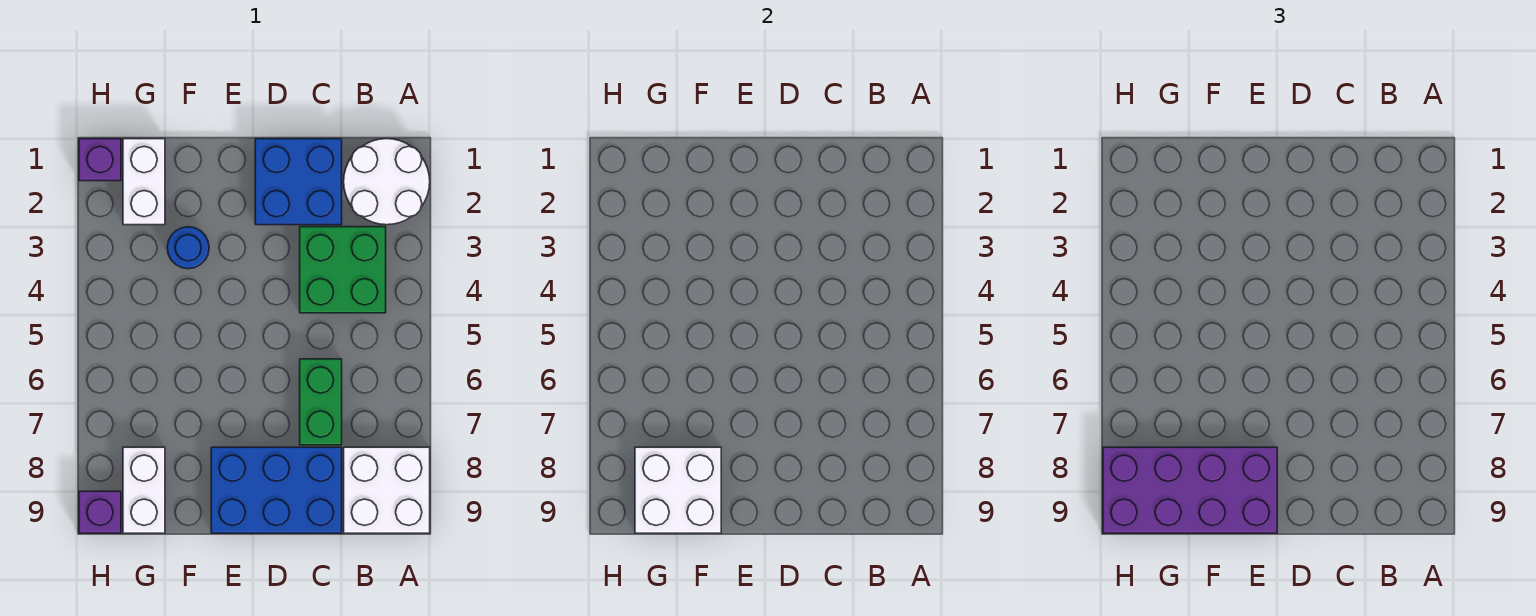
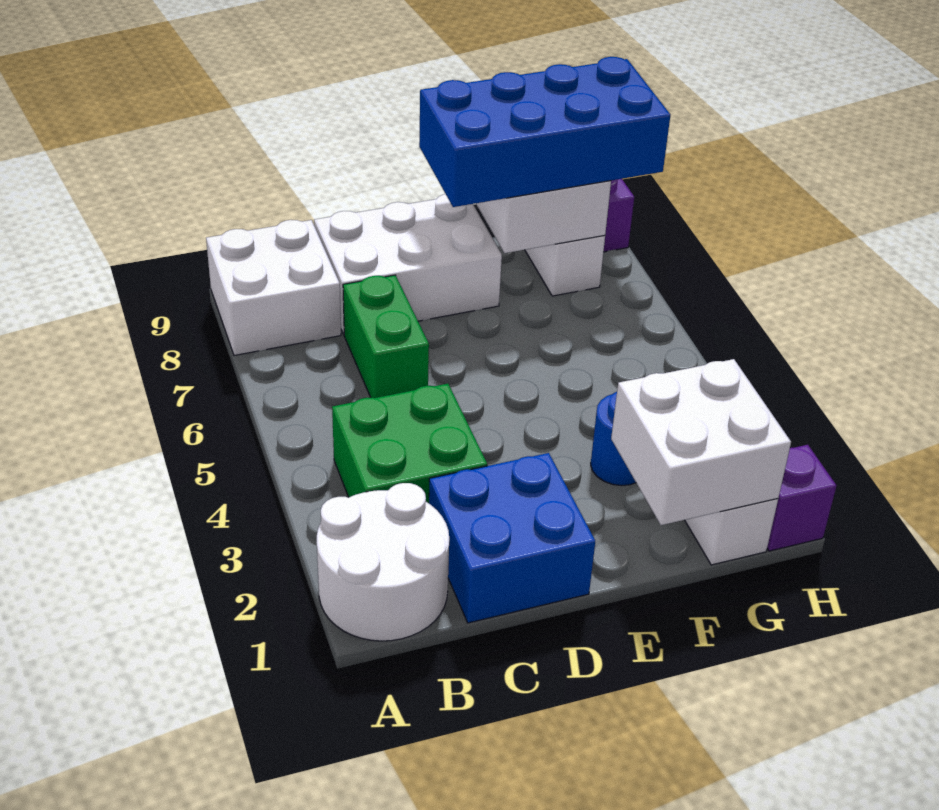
blue brick C8:E9 level 1 -> white brick C8:E9 level 1
purple brick E8:H9 level 3 -> blue brick E8:H9 level 3
none -> white brick F1:G2 level 2

